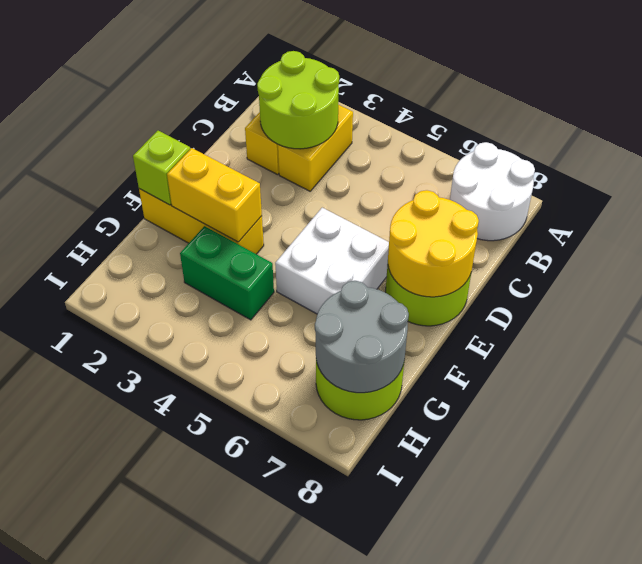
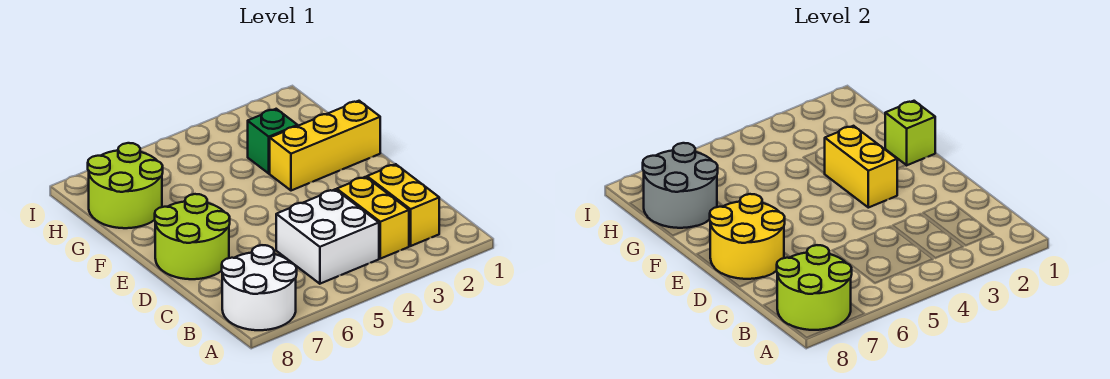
lime round brick B2:C3 level 2 -> lime round brick A7:B8 level 2
white brick E5:F6 level 1 -> white brick B4:C5 level 1
yellow brick F2:F3 level 2 -> yellow brick E3:F3 level 2
green brick G3:G4 level 1 -> green brick G3 level 1

